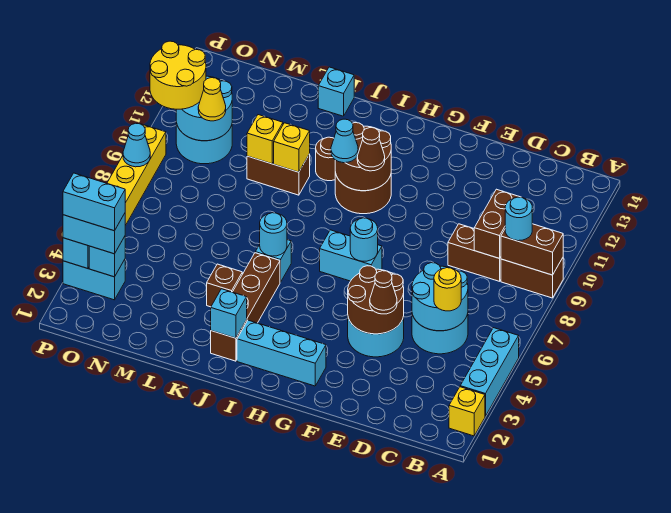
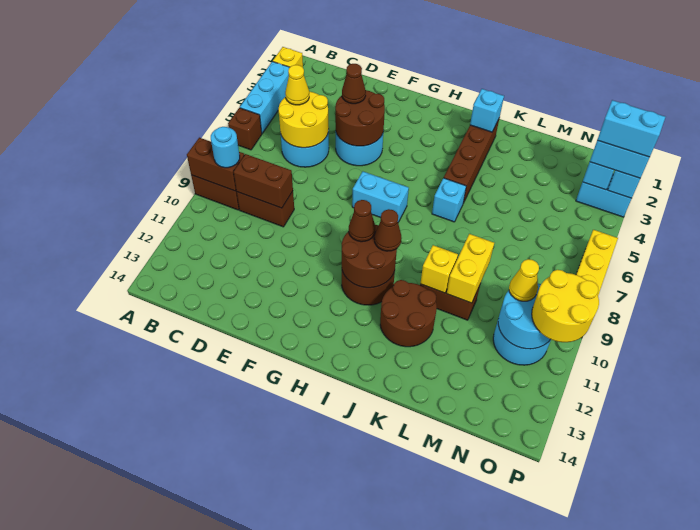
cyan round brick C5:D6 level 2 -> yellow round brick C5:D6 level 2
yellow round brick C5 level 3 -> yellow cone C5 level 3
brown brick C9:C10 level 2 -> brown brick C9:D9 level 2
cyan brick G2:I2 level 1 -> none
cyan round brick G7 level 2 -> none
cyan cone I10 level 3 -> brown cone I10 level 3
cyan round brick J6 level 2 -> none
brown round brick J11 level 1 -> brown round brick J11:K12 level 1
brown brick K4 level 1 -> brown brick A6 level 1
cyan brick K14 level 1 -> none
yellow brick L10 level 2 -> yellow brick L9:L10 level 2
cyan cone P8 level 2 -> none

